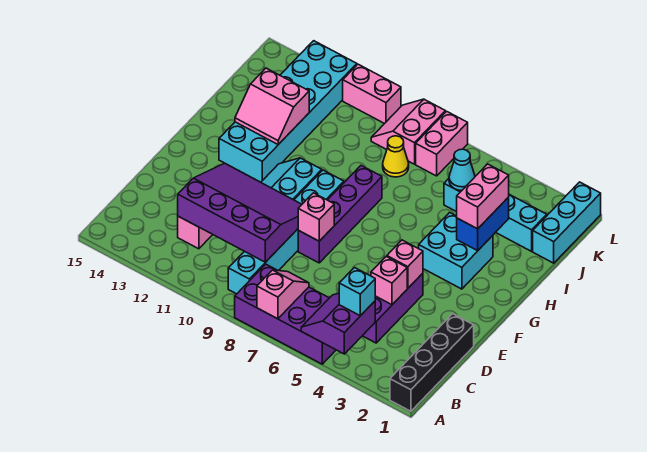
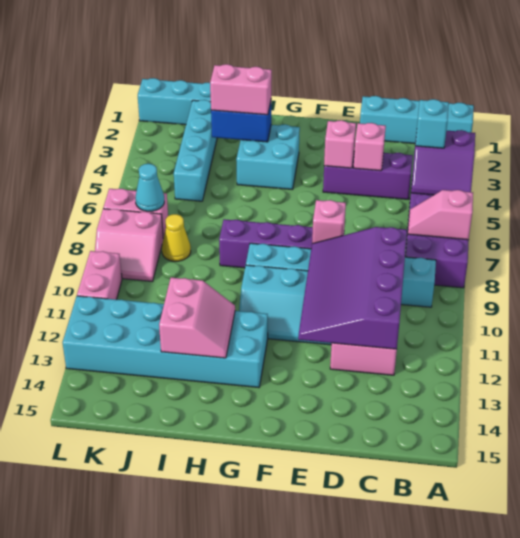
black brick A1:D1 level 1 -> cyan brick A1:D1 level 1
cyan cone J5 level 2 -> cyan cone K7 level 2

